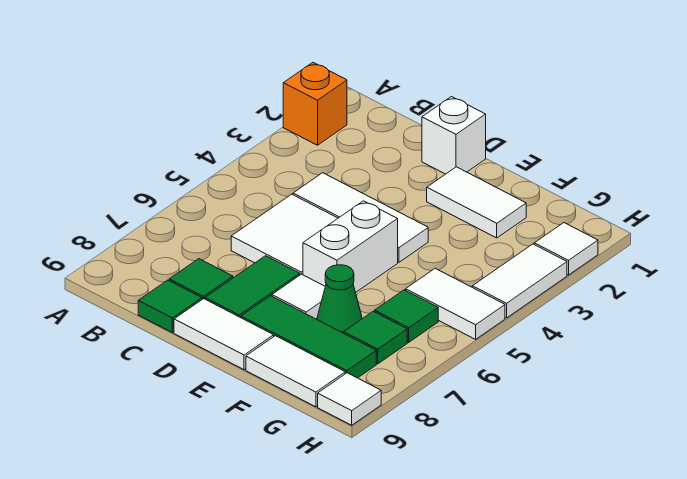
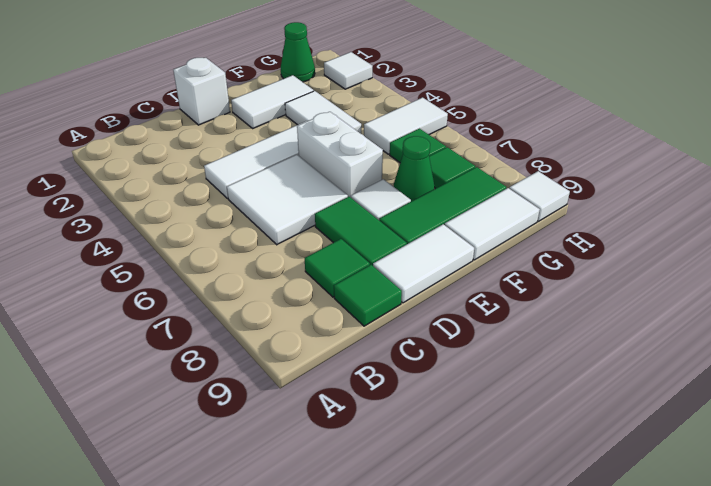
orange brick A2 level 1 -> none
none -> green cone G1 level 1
white tile H3:H4 level 1 -> white tile F3:F4 level 1

